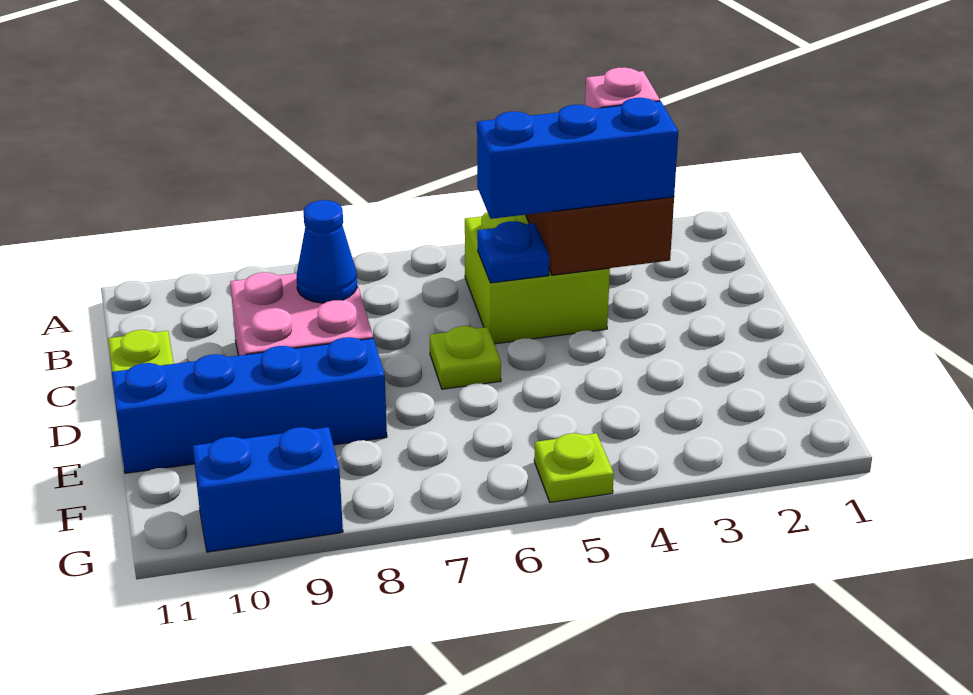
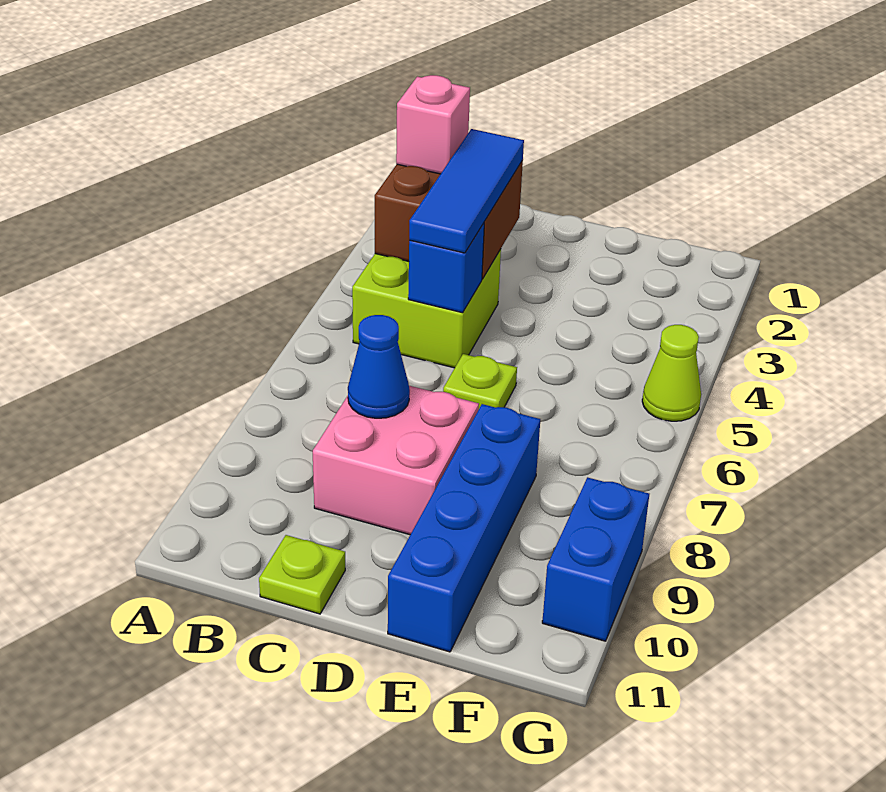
blue brick C3:C5 level 3 -> blue tile C3:C5 level 3
blue plate C5 level 2 -> blue brick C5 level 2
lime plate G5 level 1 -> lime cone G5 level 1

